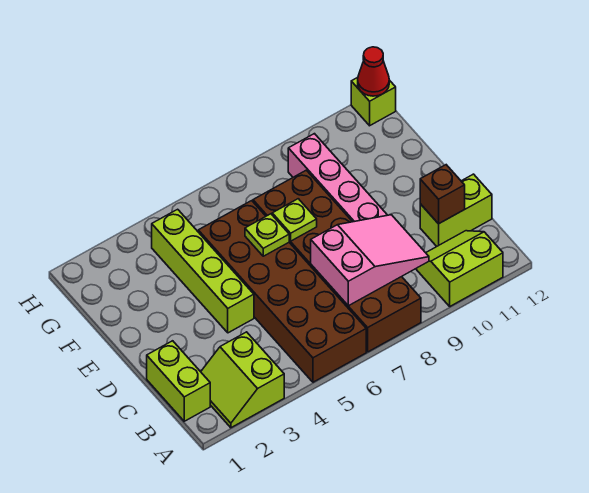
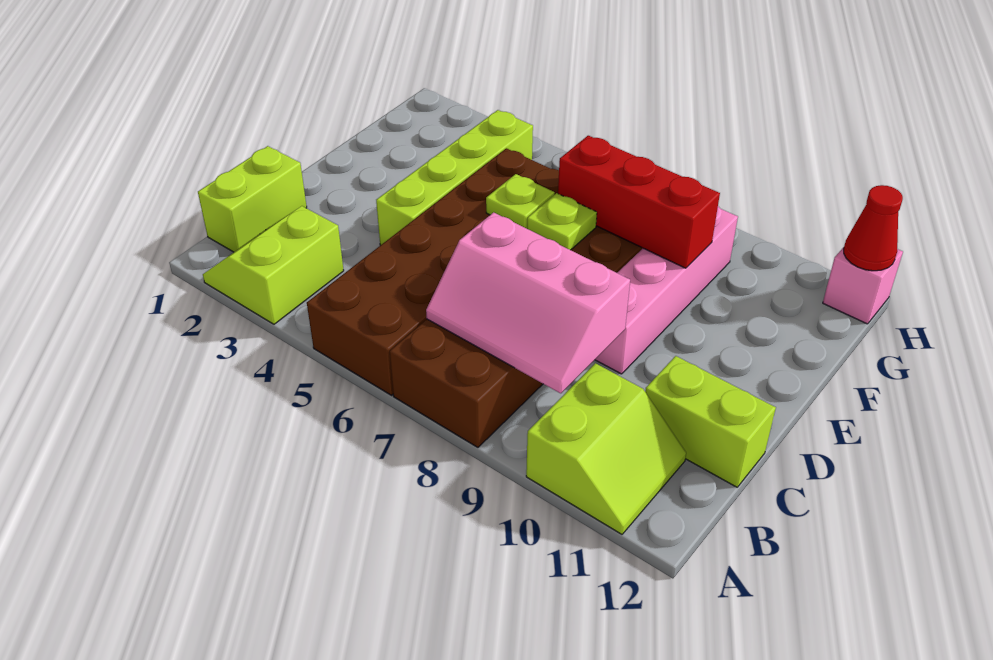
lime slope A10:B11 level 1 top A -> lime slope A10:B11 level 1 top 10
pink slope B7:C9 level 2 top 7 -> pink slope B7:C9 level 2 top C
brown brick C11 level 2 -> none
none -> red brick F7:F9 level 2
lime brick H12 level 1 -> pink brick H12 level 1

